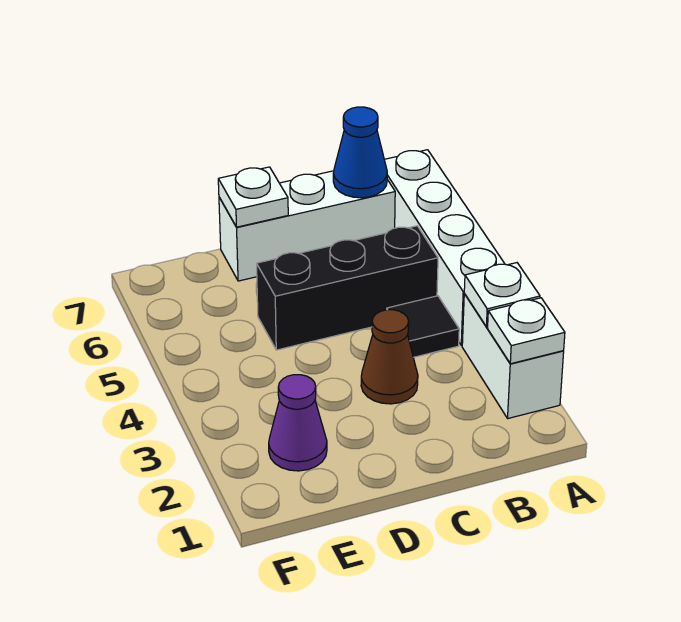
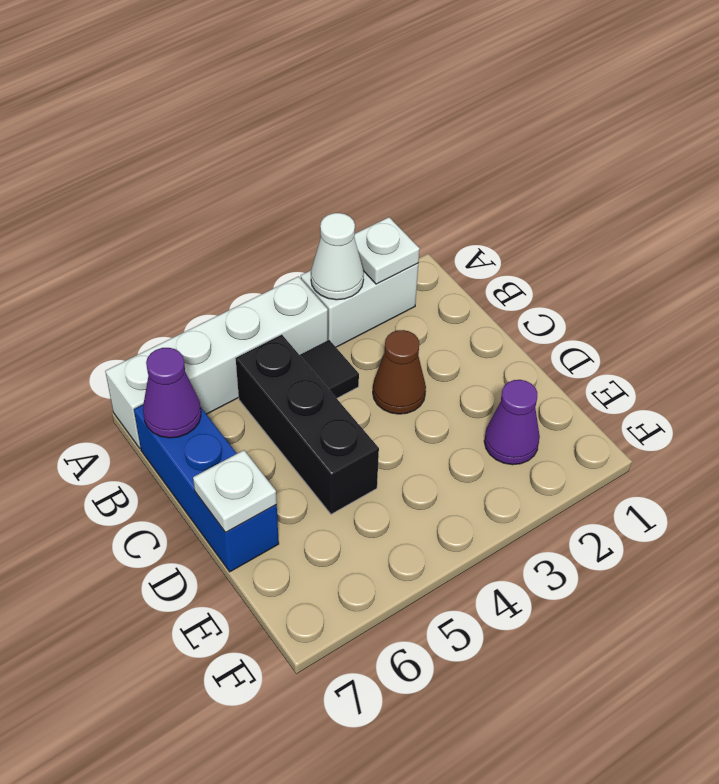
white plate A3 level 2 -> white cone A3 level 2
white brick B7:D7 level 1 -> blue brick B7:D7 level 1
blue cone B7 level 2 -> purple cone B7 level 2

